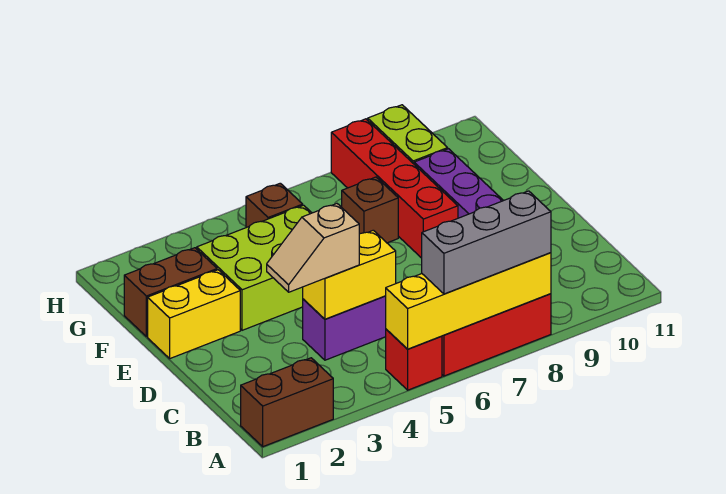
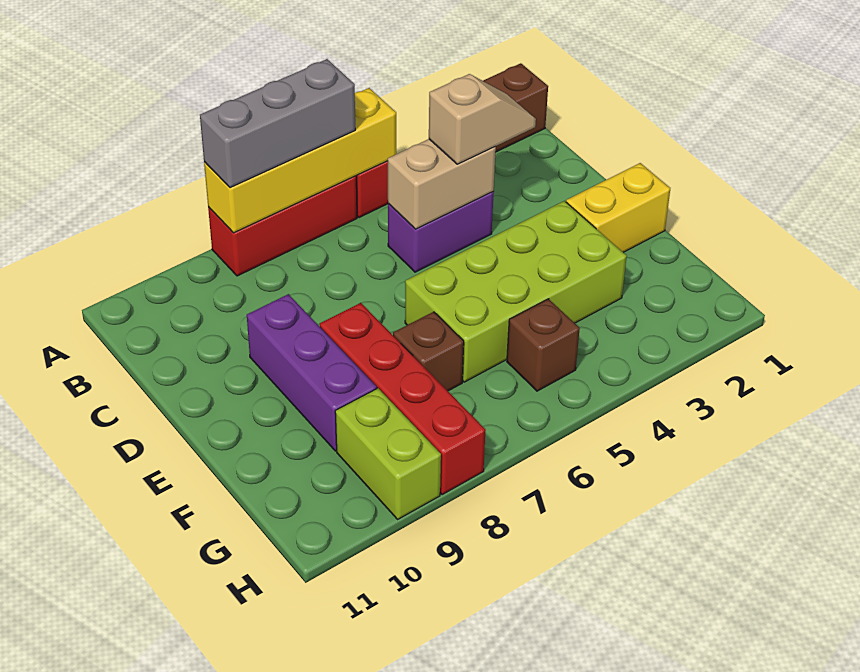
yellow brick C4:C5 level 2 -> tan brick C4:C5 level 2
lime brick E3:F5 level 1 -> lime brick E3:F6 level 1
brown brick F1:F2 level 1 -> none

